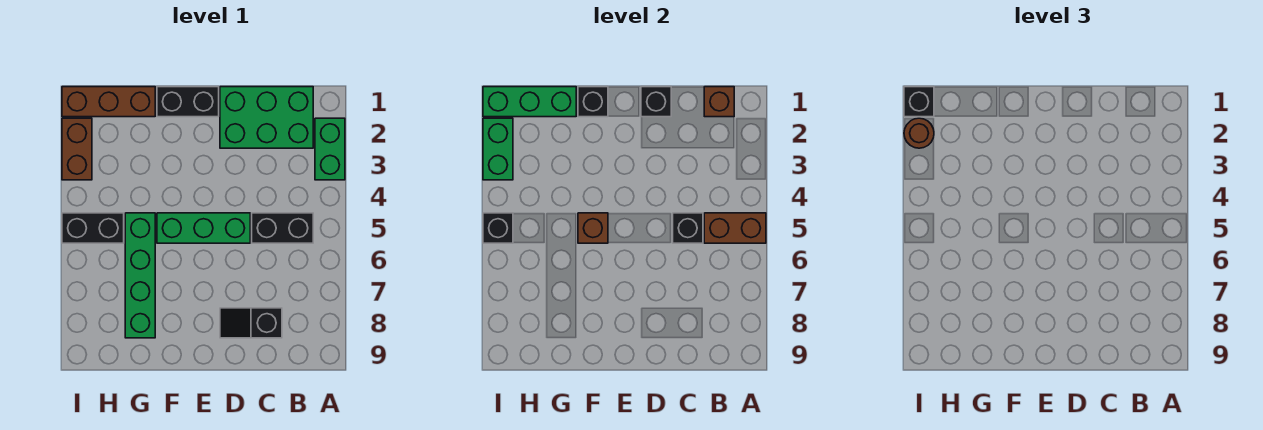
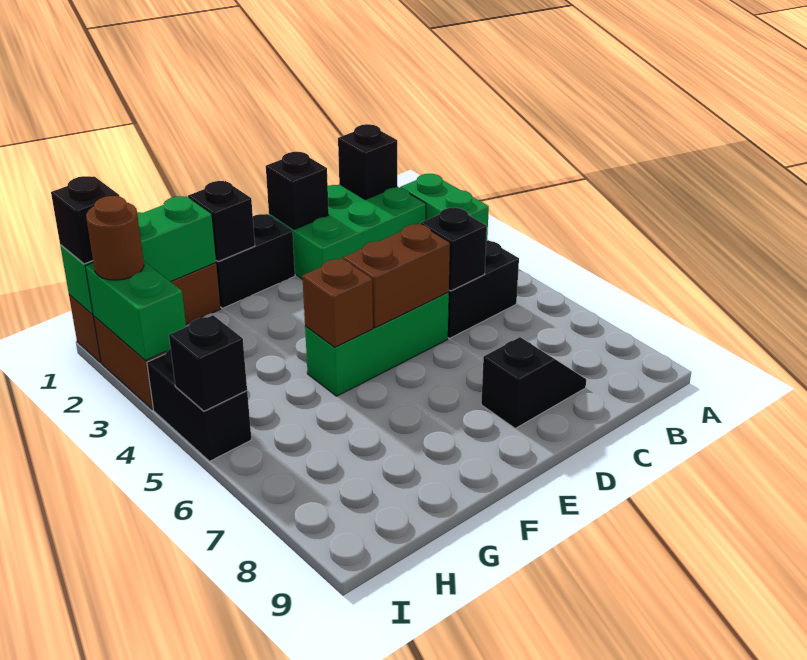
brown brick A5:B5 level 2 -> brown brick D5:E5 level 2
brown brick B1 level 2 -> black brick B1 level 2
black slope C8:D8 level 1 top C -> black slope C8:D8 level 1 top D
green brick G5:G8 level 1 -> none
black brick H5:I5 level 1 -> black brick I4:I5 level 1

